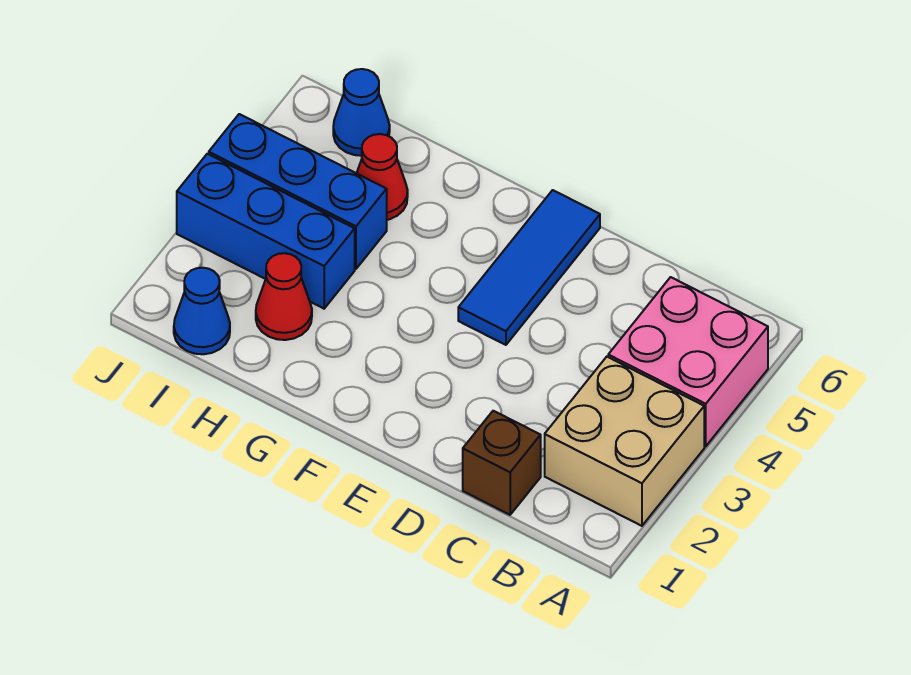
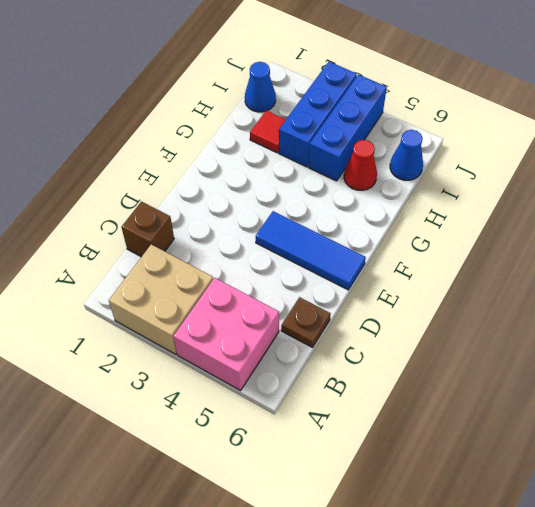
none -> brown plate C6 level 1
red cone H2 level 1 -> red tile H2 level 1

